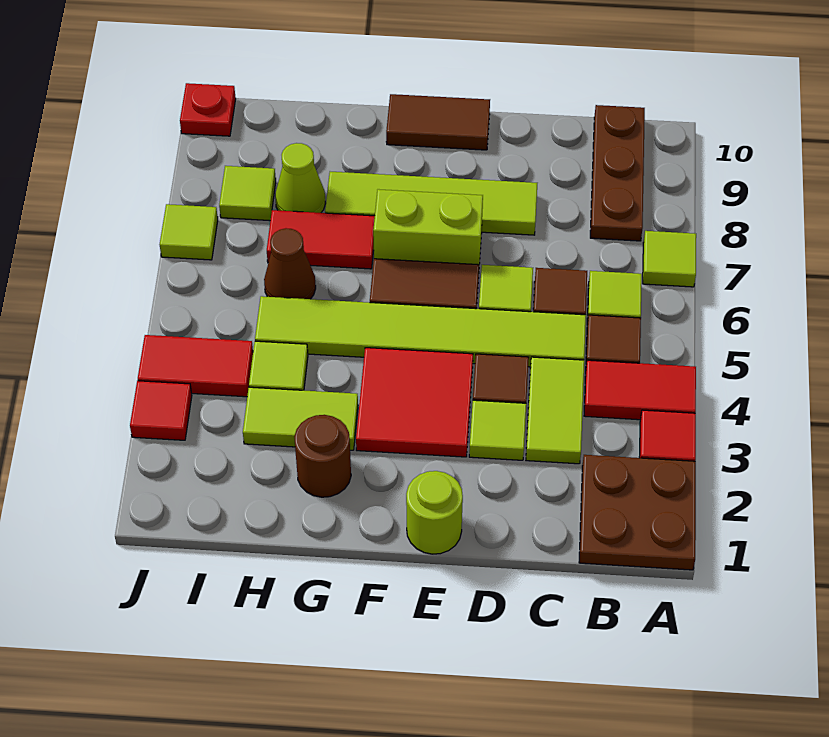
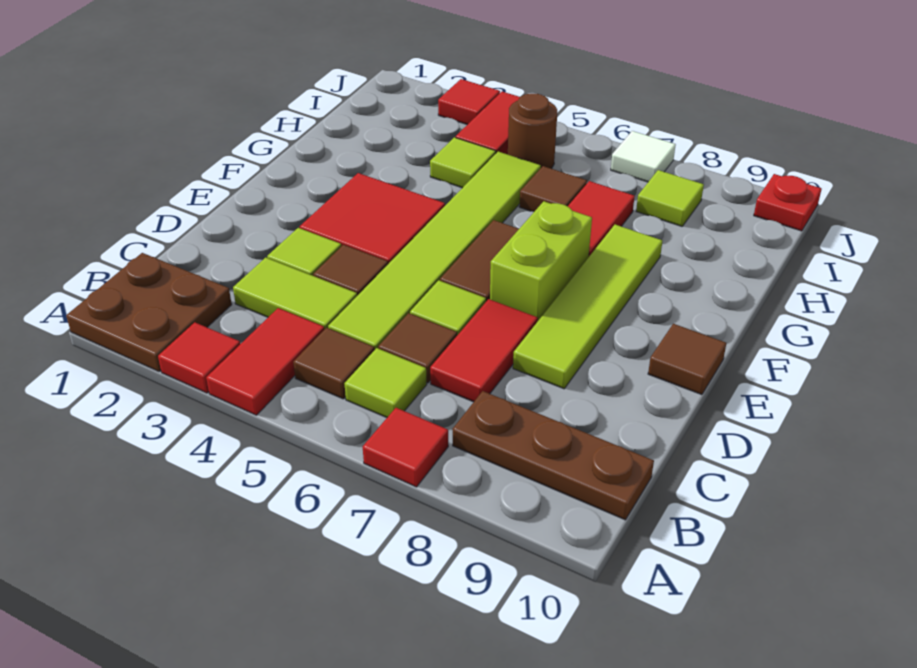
lime tile A7 level 1 -> red tile A7 level 1
none -> red tile C7:D7 level 1
lime round brick E1 level 1 -> none
brown tile E10:F10 level 1 -> brown tile E10 level 1
brown round brick G2 level 1 -> brown round brick I5 level 1
lime tile G3:H3 level 1 -> none
brown cone H6 level 1 -> brown tile H6 level 1
lime cone H8 level 1 -> none
lime tile J7 level 1 -> white tile J7 level 1

